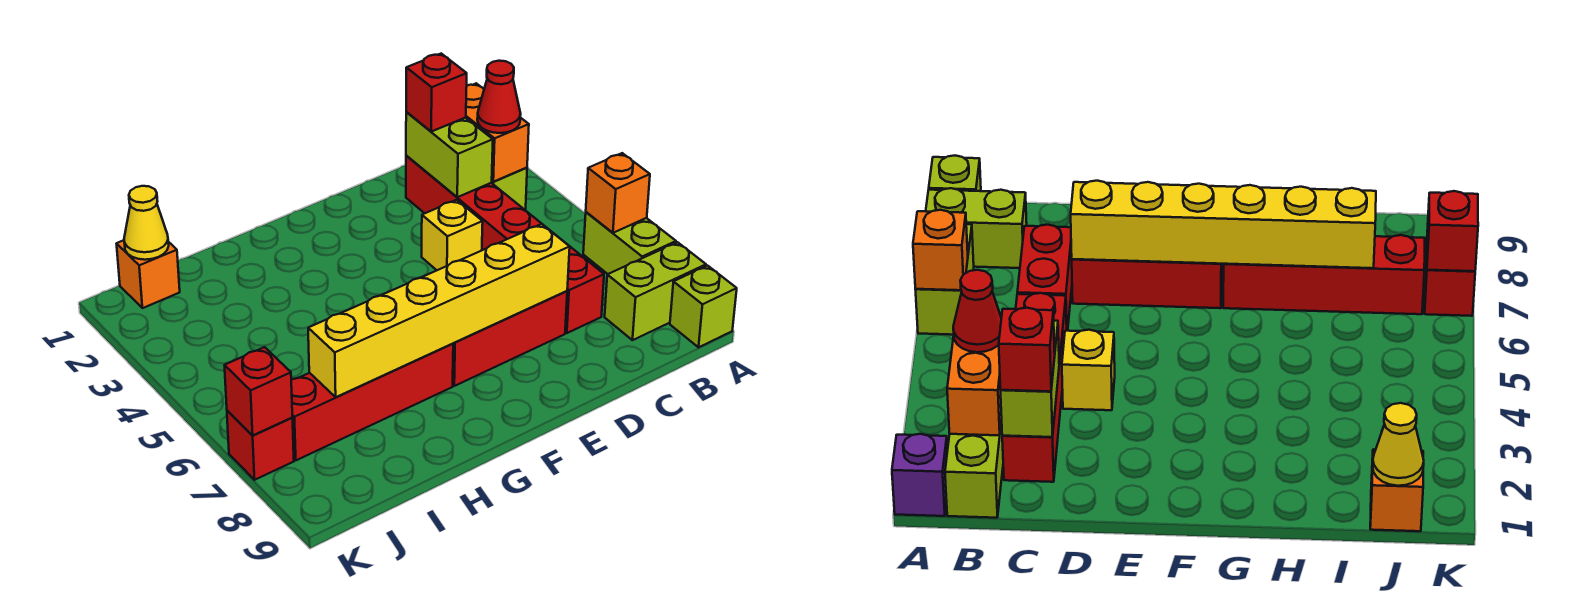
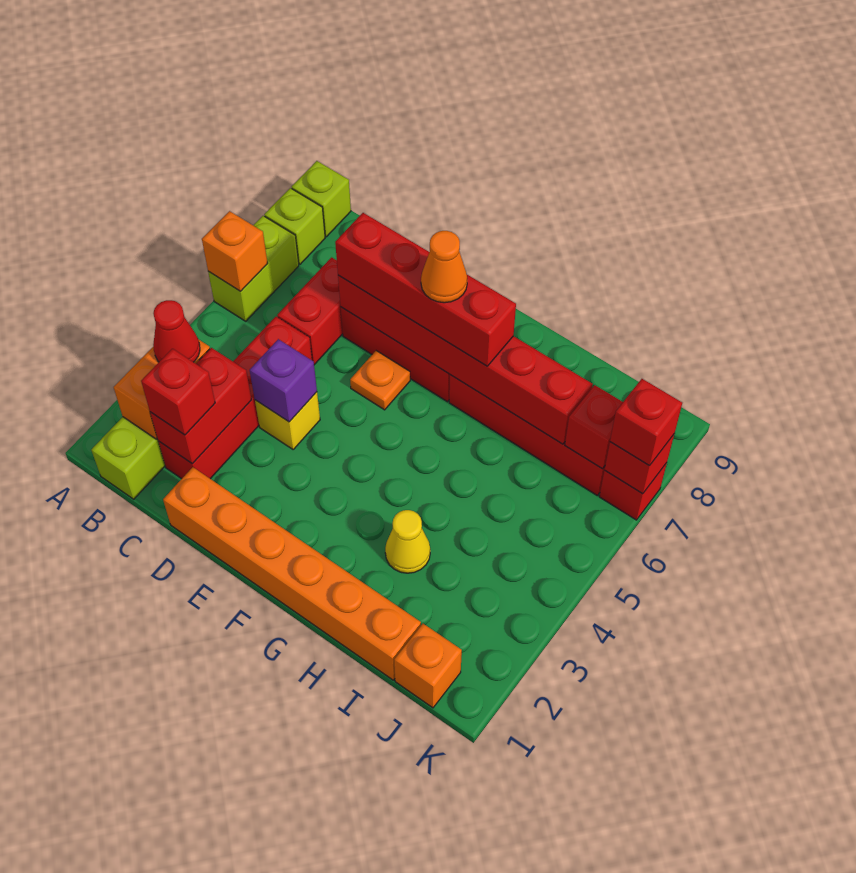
purple brick A1 level 1 -> purple brick D4 level 2
lime brick A8:B8 level 1 -> lime brick A8 level 1
lime brick C2:C3 level 2 -> red brick C2:C3 level 2
none -> orange brick D1:I1 level 1
yellow brick D7:I7 level 2 -> red brick D7:I7 level 2
none -> red brick D7:G7 level 3
none -> orange plate E6 level 1
none -> orange cone F7 level 4
yellow cone J1 level 2 -> yellow cone H3 level 1
none -> red brick J7 level 2
none -> red brick K7 level 3

